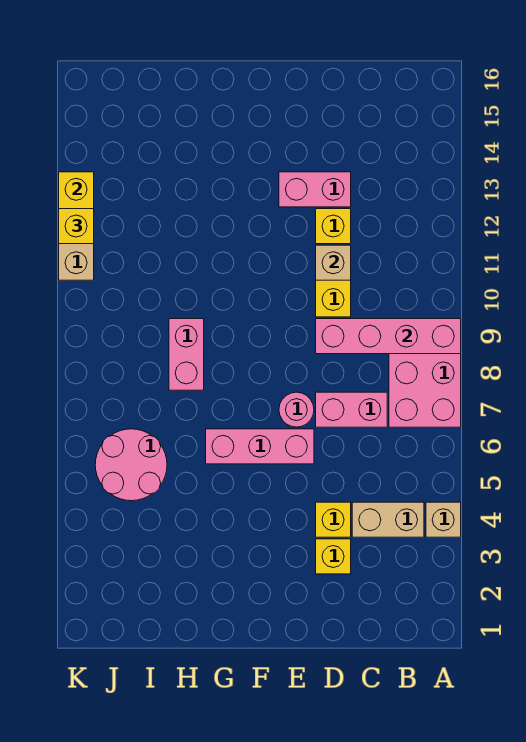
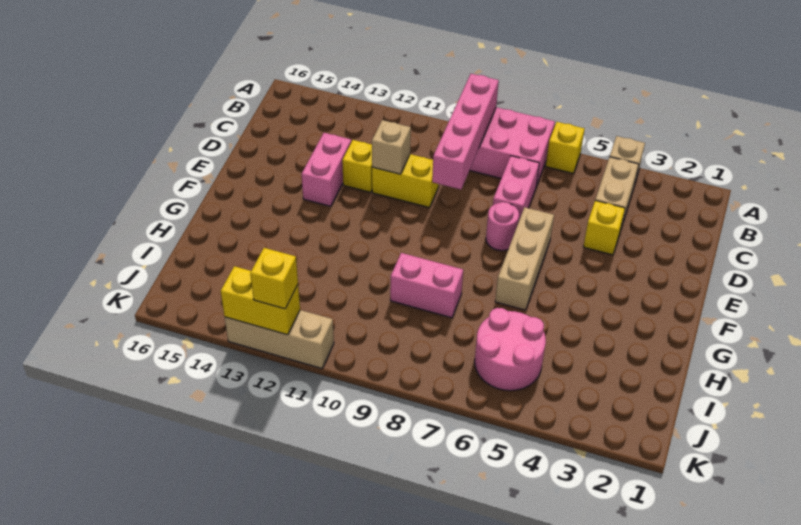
yellow brick D3 level 1 -> yellow brick A6 level 1
pink brick E6:G6 level 1 -> tan brick E6:G6 level 1

